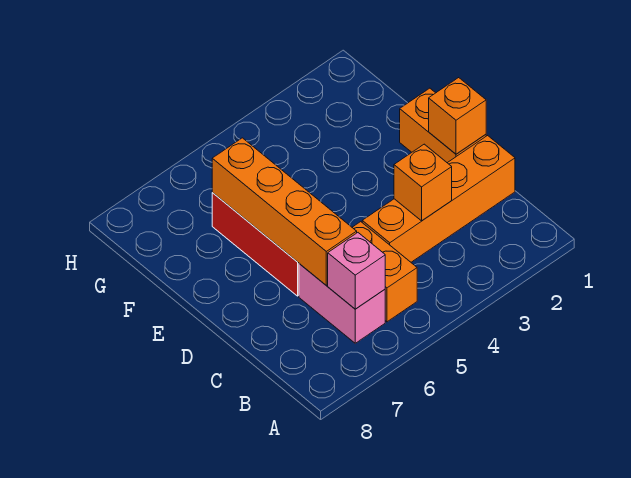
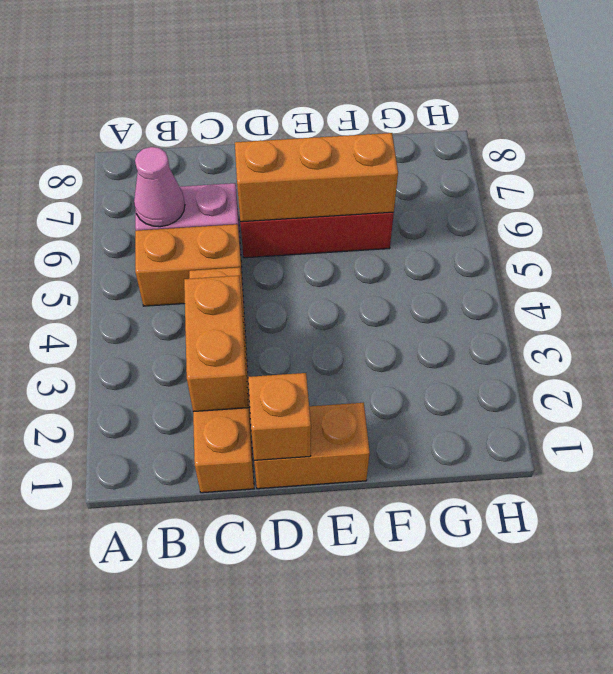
pink brick B6 level 2 -> pink cone B6 level 2
orange brick C3 level 2 -> orange brick C2:C3 level 2
orange brick C6:F6 level 2 -> orange brick D6:F6 level 2

